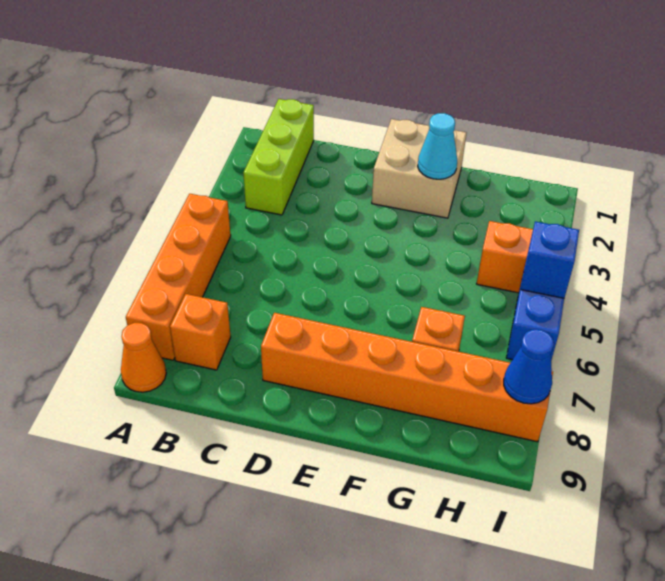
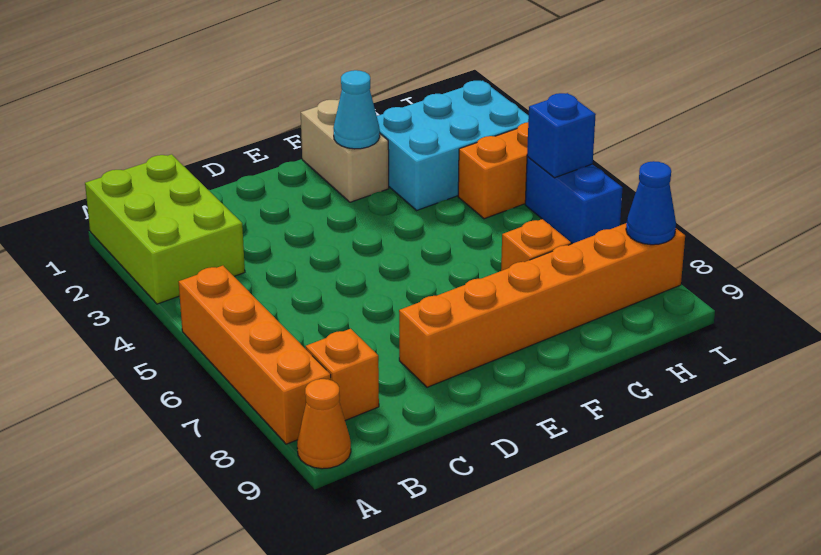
lime brick B1:B3 level 1 -> lime brick A1:B3 level 1
tan brick E1:F2 level 1 -> tan brick F1:F2 level 1
none -> cyan brick G2:I3 level 1

